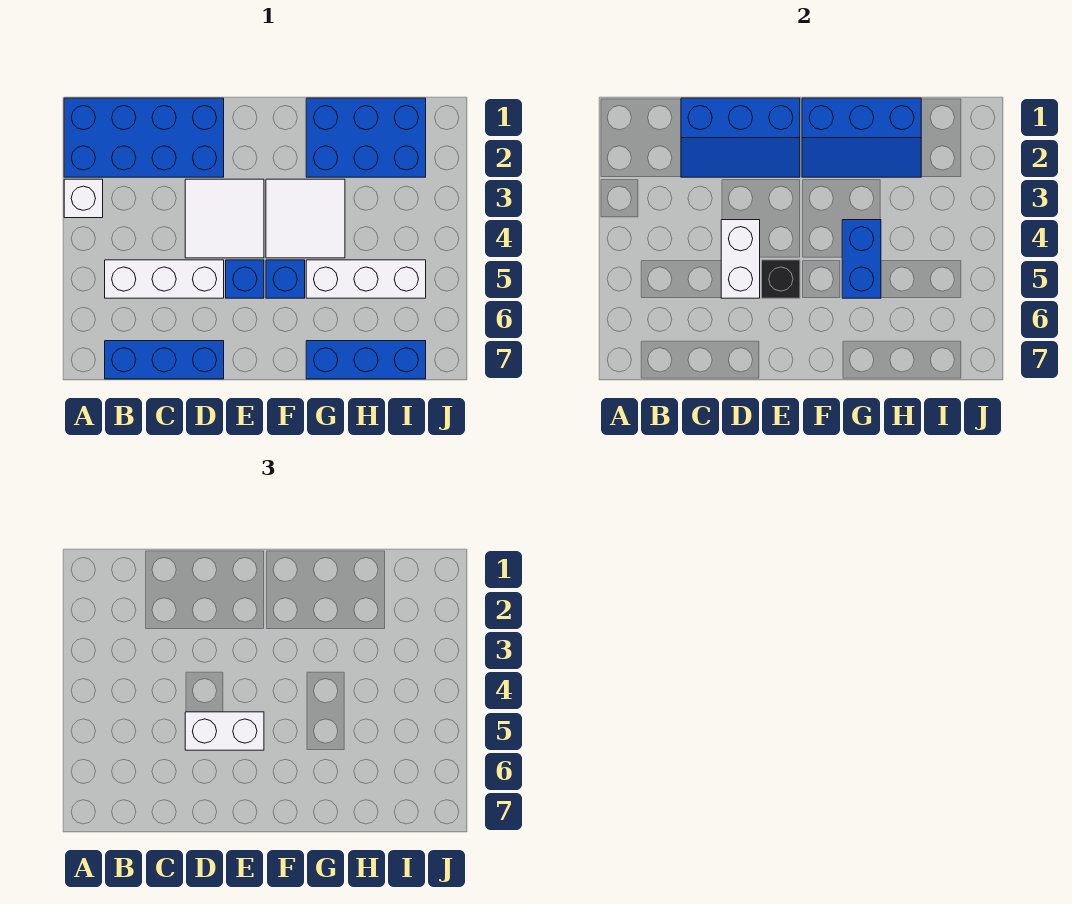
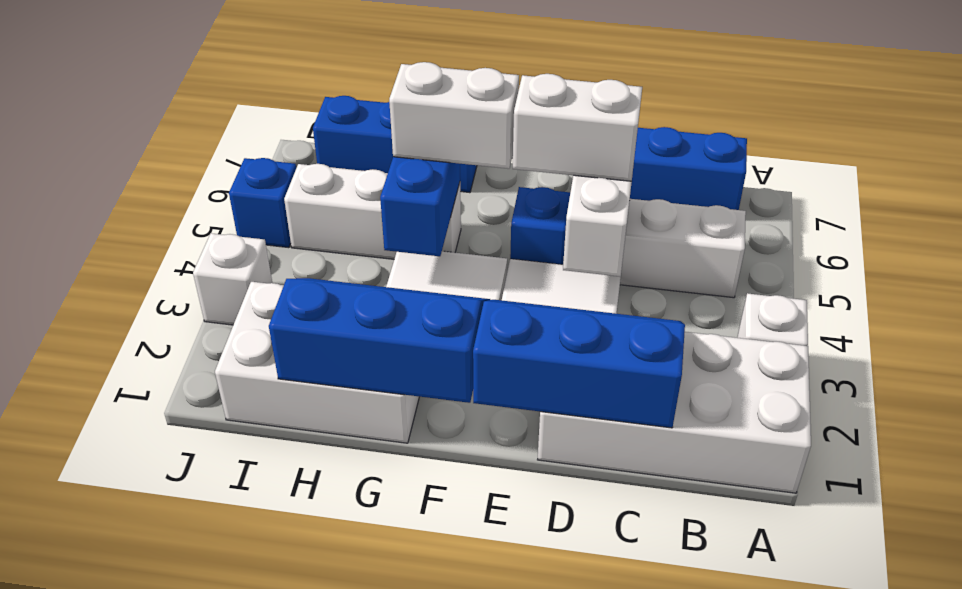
blue brick A1:D2 level 1 -> white brick A1:D2 level 1
black brick E5 level 2 -> none
blue brick F5 level 1 -> blue brick J5 level 1
none -> white brick F5:G5 level 3
blue brick G1:I2 level 1 -> white brick G1:I2 level 1
none -> white brick J3 level 1

